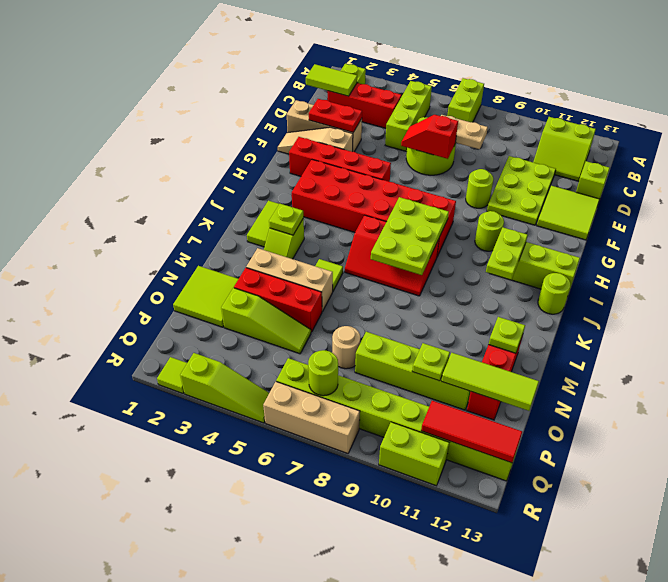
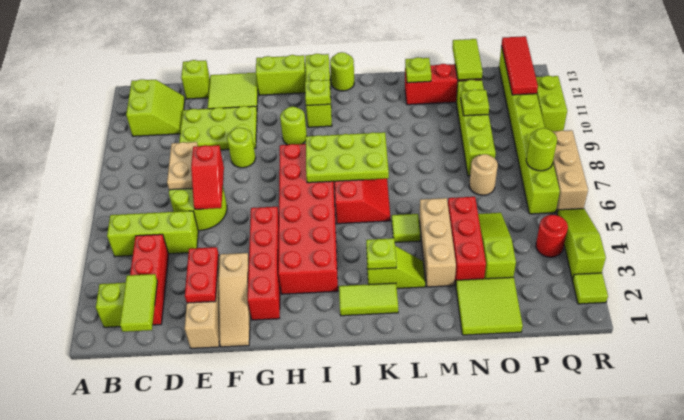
lime brick A7:B7 level 1 -> lime brick G13:H13 level 1
lime plate I11:J11 level 2 -> lime plate I11 level 2
lime tile O11:O13 level 2 -> lime tile O12:O13 level 2
none -> red round brick Q4 level 1

